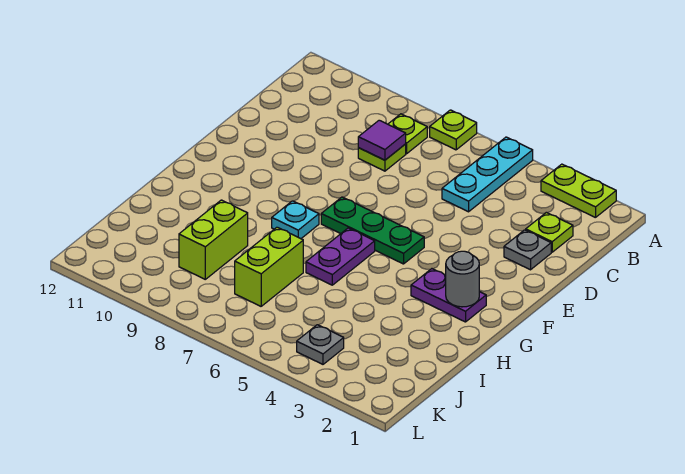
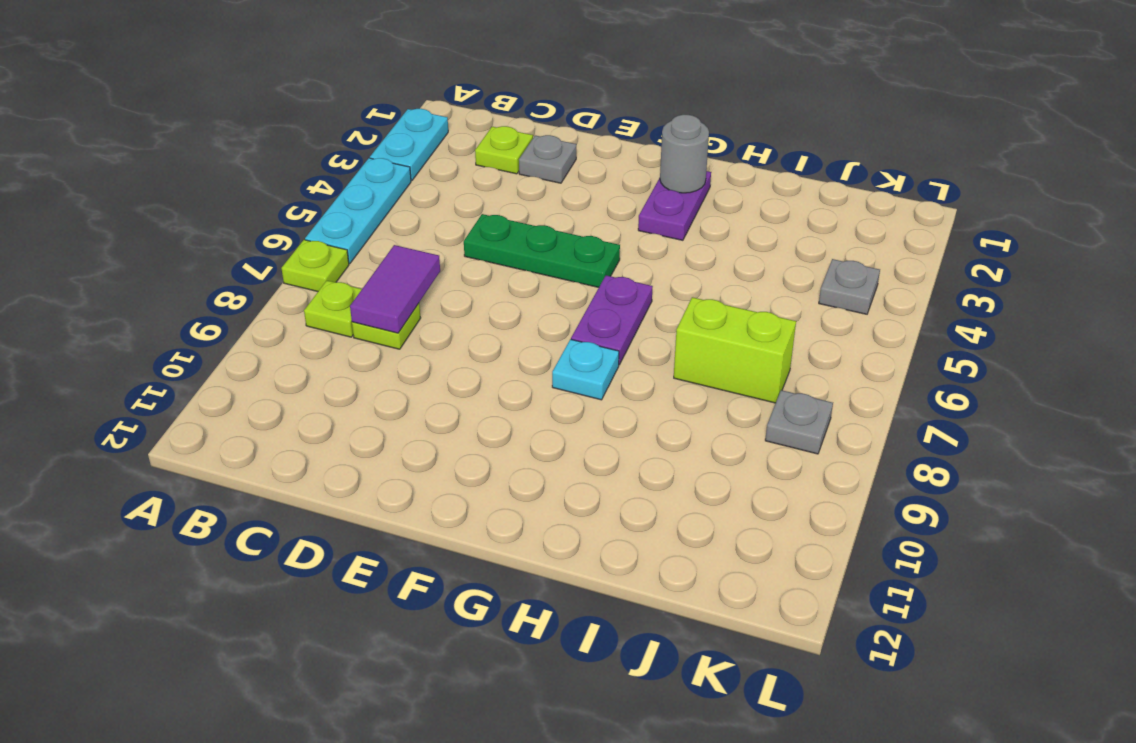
lime plate A2:A3 level 1 -> cyan plate A2:A3 level 1
cyan plate A5:C5 level 1 -> cyan plate A4:A6 level 1
purple tile C8 level 2 -> purple tile C7:C8 level 2
green plate F5:F7 level 1 -> green plate D5:F5 level 1
purple plate G6:H6 level 1 -> purple plate G6:G7 level 1
lime brick I9:J9 level 1 -> none
none -> grey plate K8 level 1

